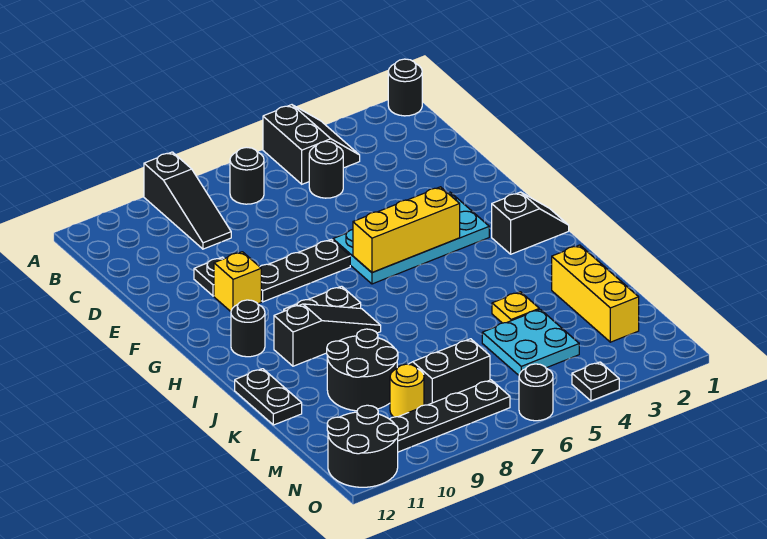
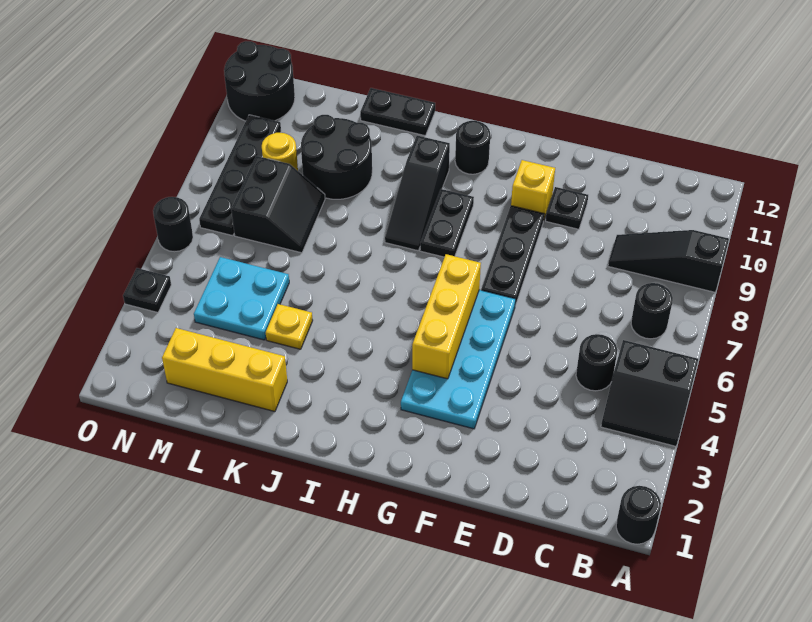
black slope H1:H2 level 1 top 2 -> none

